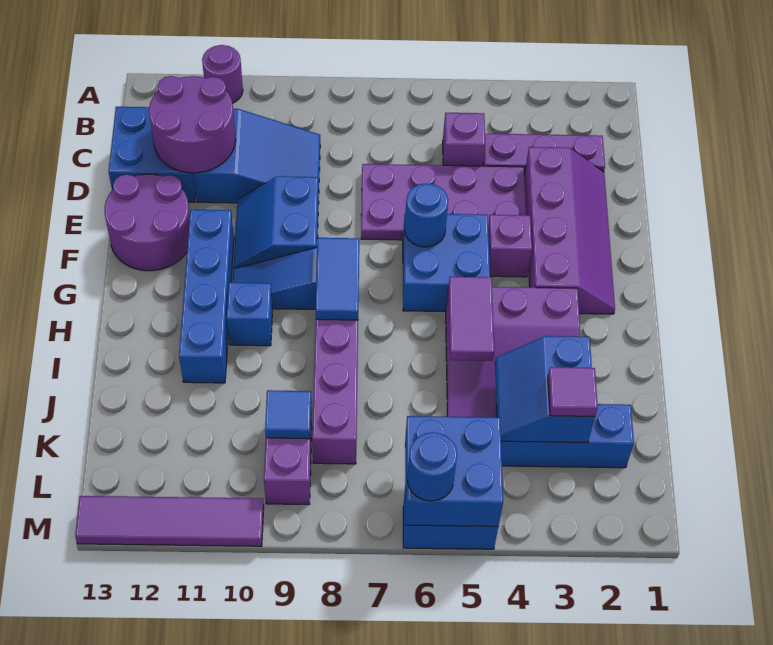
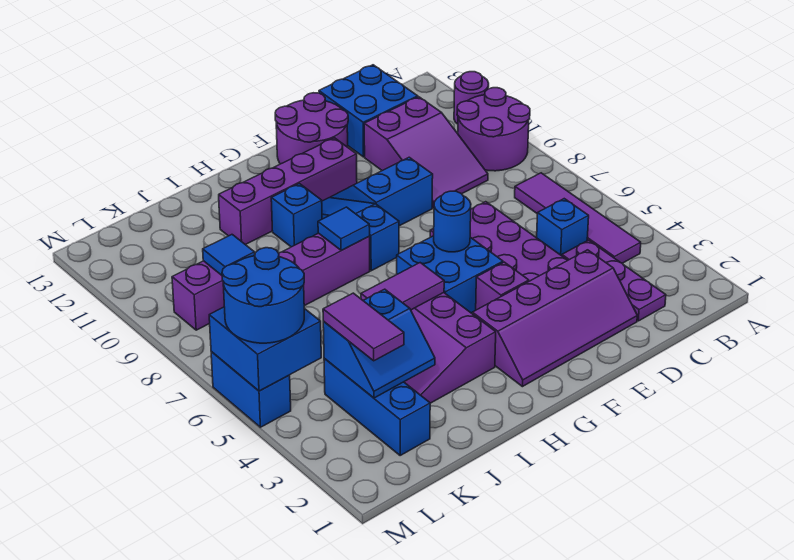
purple brick C5 level 1 -> blue brick C5 level 1
blue slope C9:D11 level 1 top 11 -> purple slope C9:D11 level 1 top 11
purple round brick C11:D12 level 2 -> purple round brick A9:B10 level 1
blue brick F11:I11 level 1 -> purple brick F11:I11 level 1
blue tile G8:H8 level 2 -> blue tile H8 level 2
blue slope J3:K4 level 2 top 3 -> blue slope J3:K4 level 2 top 4
purple tile K3 level 3 -> purple tile K3:K4 level 3
blue round brick M6 level 3 -> blue round brick L5:M6 level 3
purple tile M10:M13 level 1 -> purple tile B4:B7 level 1

